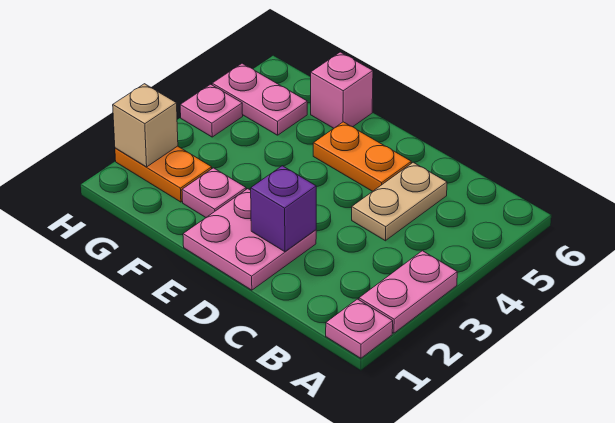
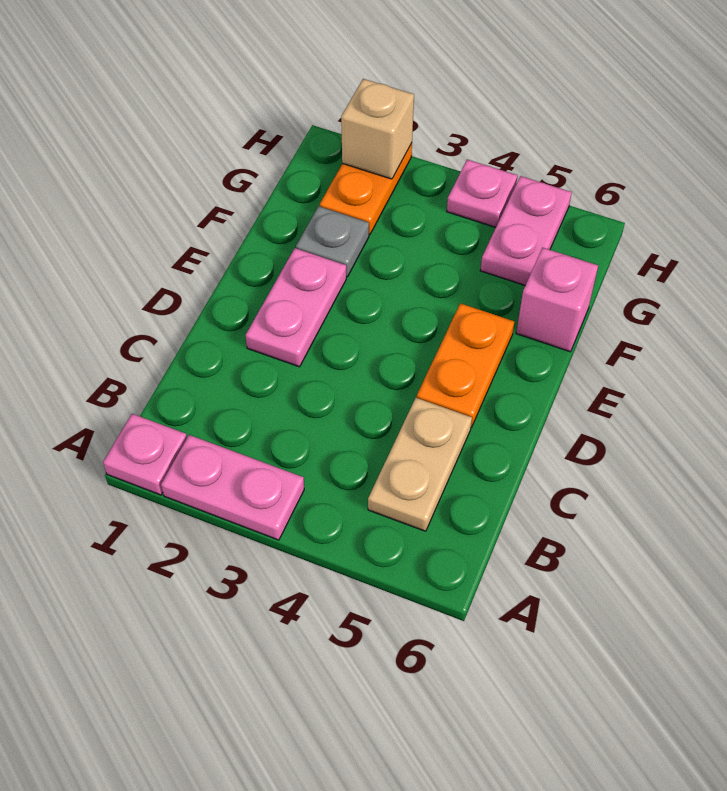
tan plate C4:C5 level 1 -> tan plate B5:C5 level 1
pink plate D1:E2 level 1 -> pink plate D2:E2 level 1
purple brick D2 level 2 -> none
pink plate F2 level 1 -> grey plate F2 level 1

